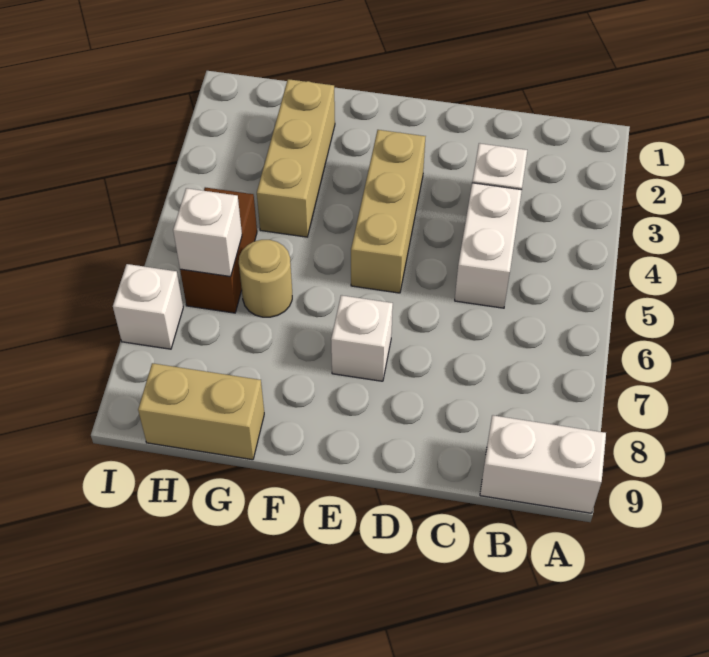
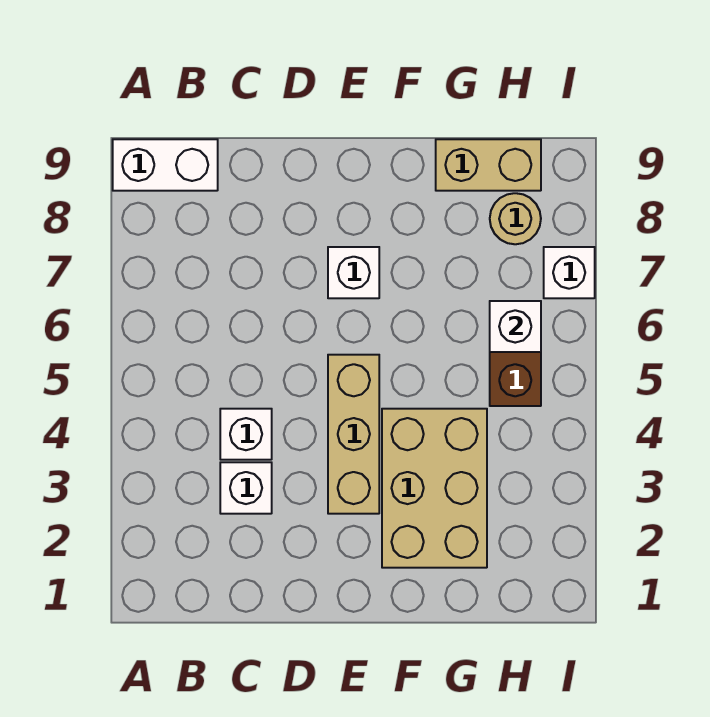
white brick C4:C5 level 1 -> white brick C4 level 1
tan brick G2:G4 level 1 -> tan brick F2:G4 level 1
tan round brick G6 level 1 -> tan round brick H8 level 1

